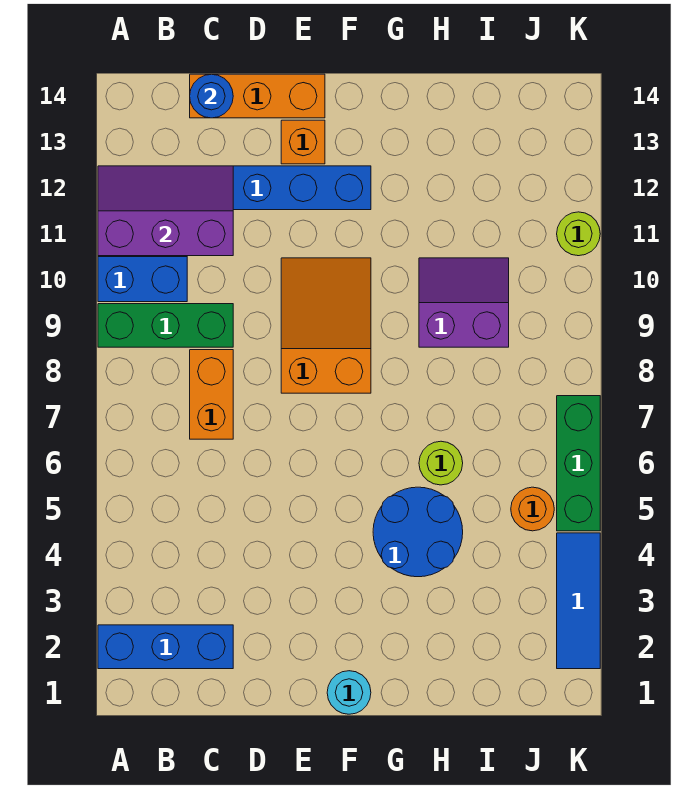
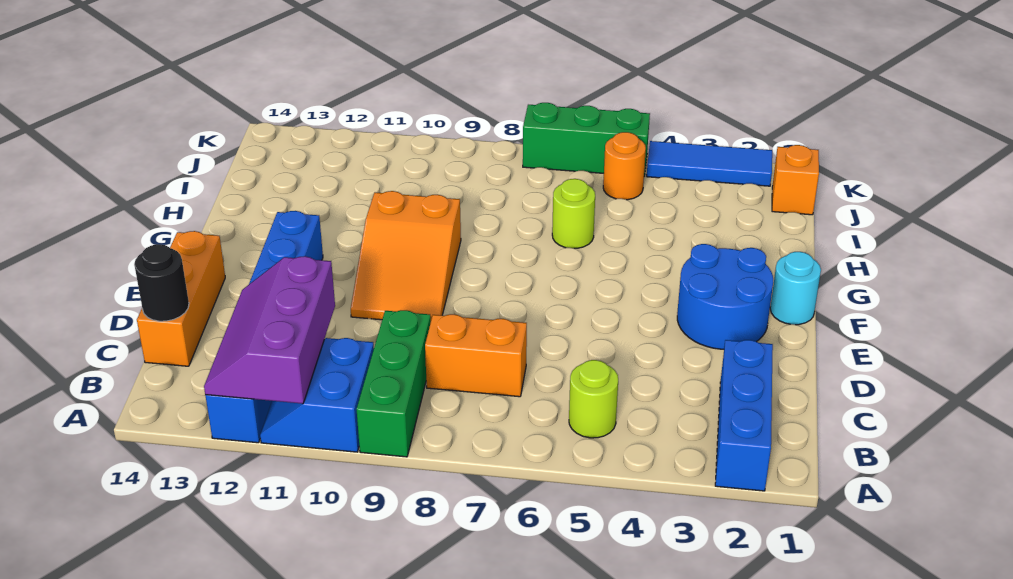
blue round brick C14 level 2 -> black round brick C14 level 2
orange slope E8:F10 level 1 top 8 -> orange slope E9:G10 level 1 top G
orange brick E13 level 1 -> orange brick J1 level 1
blue round brick G4:H5 level 1 -> blue round brick E2:F3 level 1
purple slope H9:I10 level 1 top 9 -> none
lime round brick K11 level 1 -> lime round brick B5 level 1

